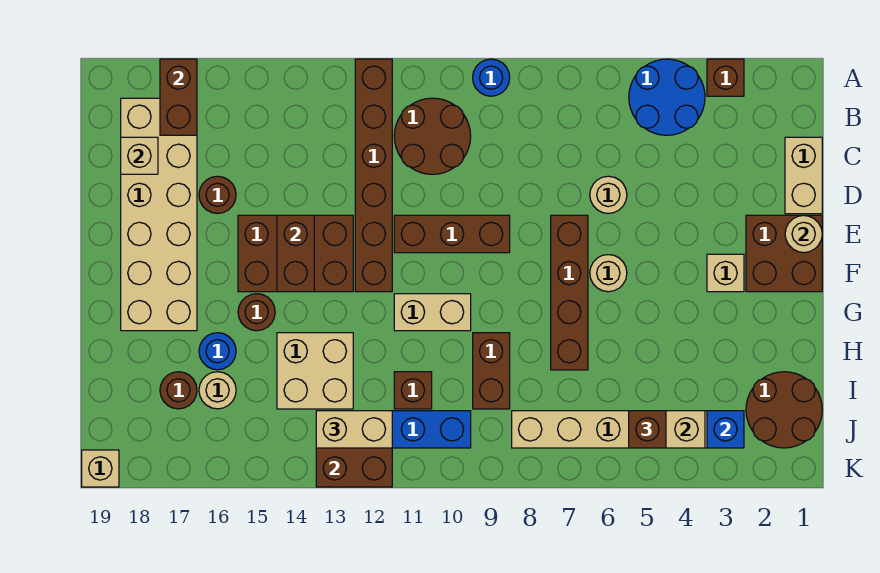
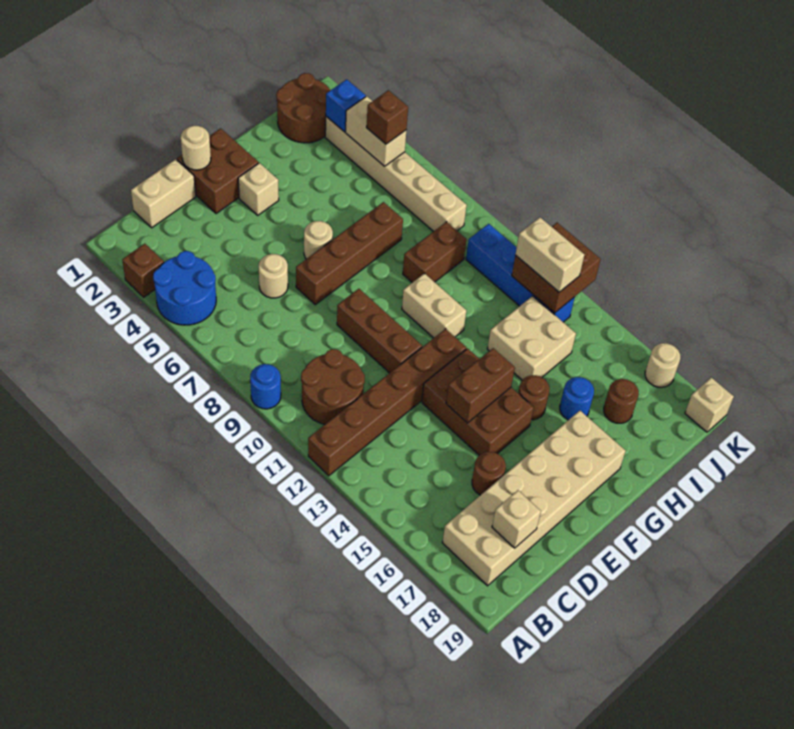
brown brick A17:B17 level 2 -> none
brown brick I11 level 1 -> none
tan round brick I16 level 1 -> tan round brick K17 level 1

